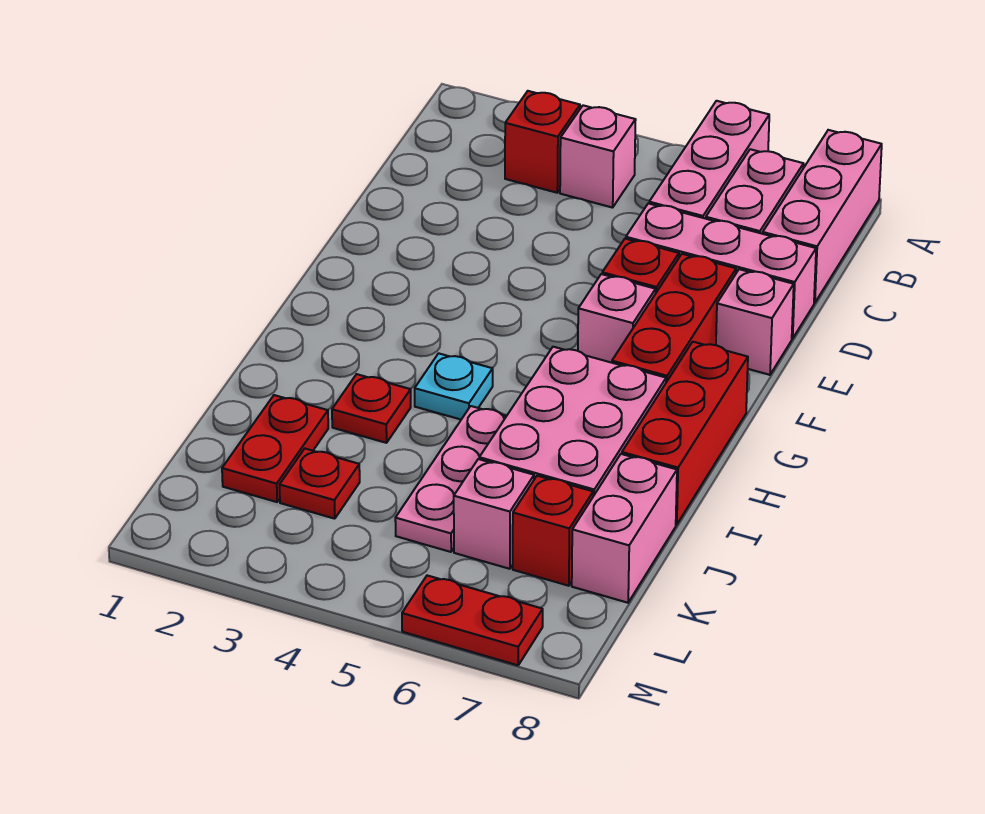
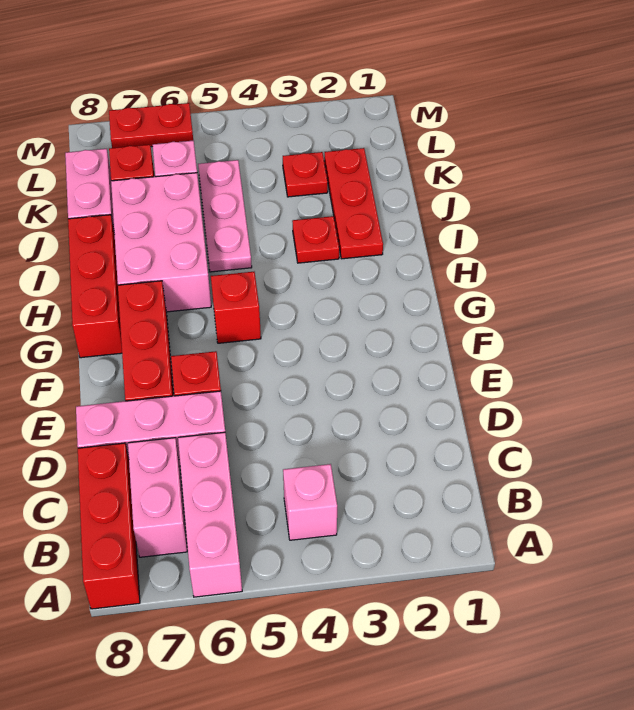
pink brick A8:C8 level 1 -> red brick A8:C8 level 1
red brick B3 level 1 -> red brick G5 level 1
pink brick E8 level 1 -> none
pink brick F6 level 1 -> none
cyan plate H4 level 1 -> none
red plate J2:K2 level 1 -> red plate I2:K2 level 1

